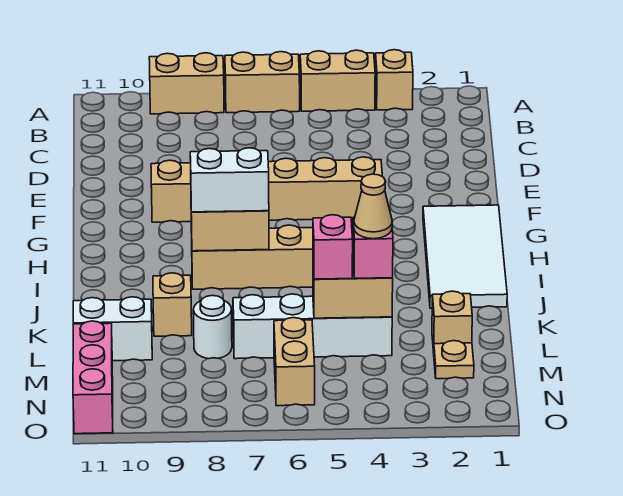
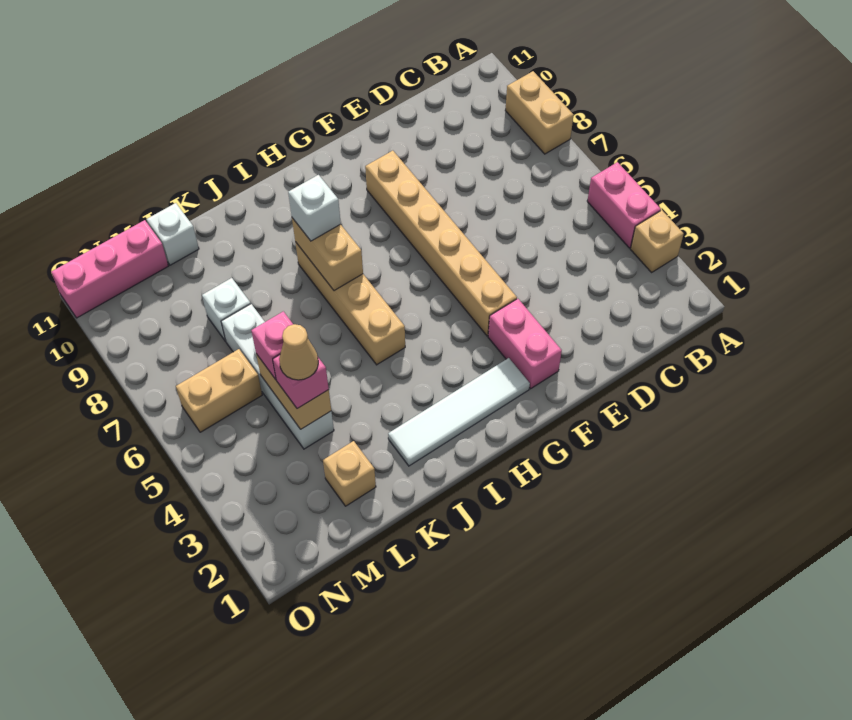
tan brick A4:A5 level 1 -> pink brick A4:A5 level 1
tan brick A6:A7 level 1 -> none
none -> pink brick F2:F3 level 1
white tile G1:J2 level 1 -> white tile G2:J2 level 1
white brick I7:I8 level 3 -> white brick I8 level 3
tan brick K9 level 1 -> none
white round brick L8 level 1 -> white brick L8 level 1
white brick L10:L11 level 1 -> white brick L11 level 1
tan plate M2 level 1 -> none

